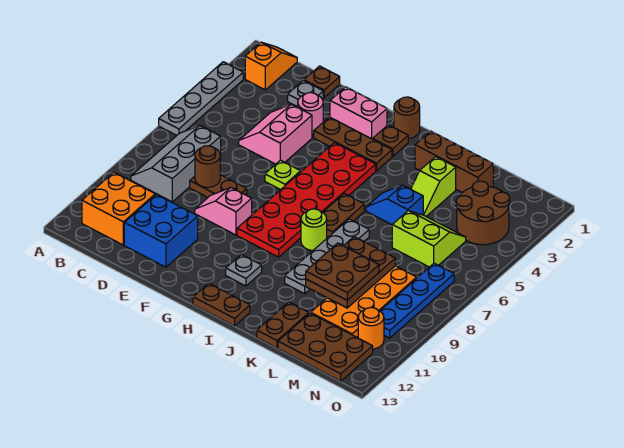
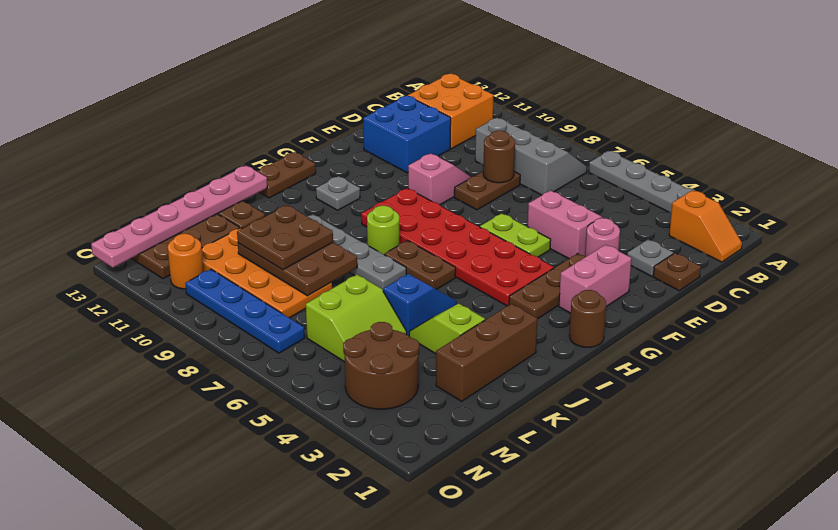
lime plate F6 level 1 -> lime plate F5:F6 level 1
brown plate H2 level 1 -> none
none -> pink plate J13:O13 level 2

